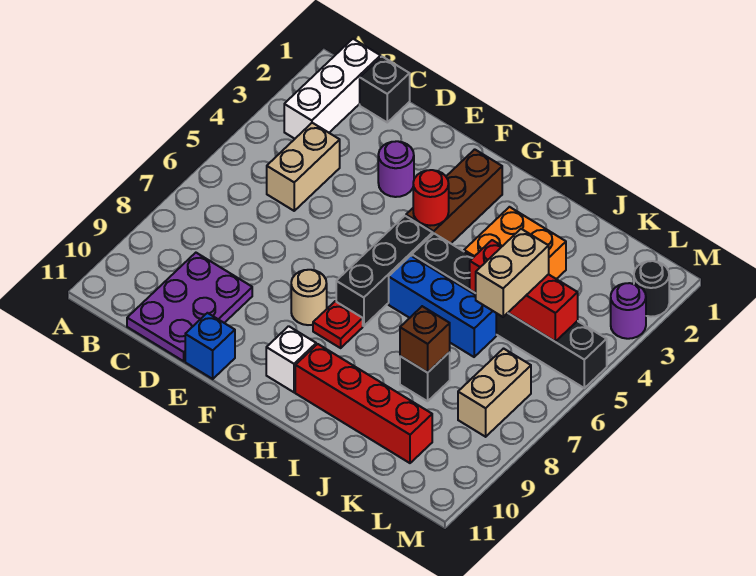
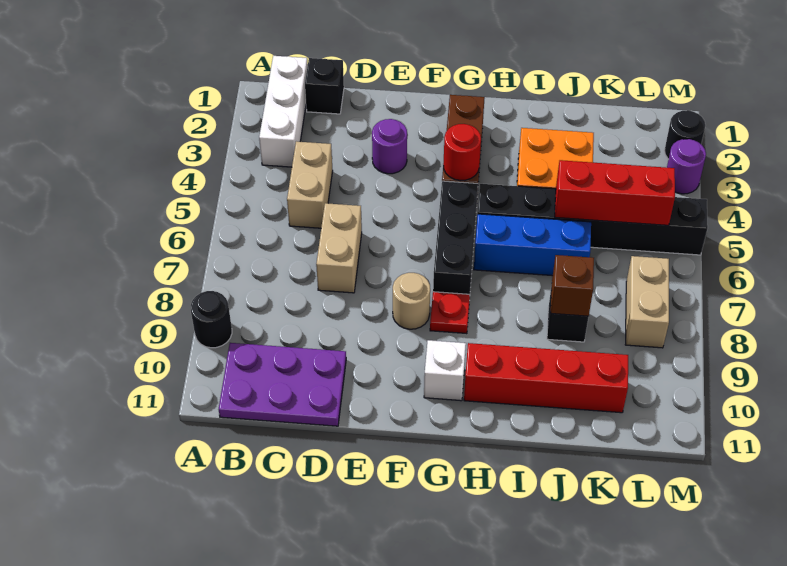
none -> black round brick A9 level 1
purple plate C9:D11 level 1 -> purple plate B10:D11 level 1
blue brick E11 level 1 -> none
tan brick K5:K6 level 3 -> tan brick D6:D7 level 1

